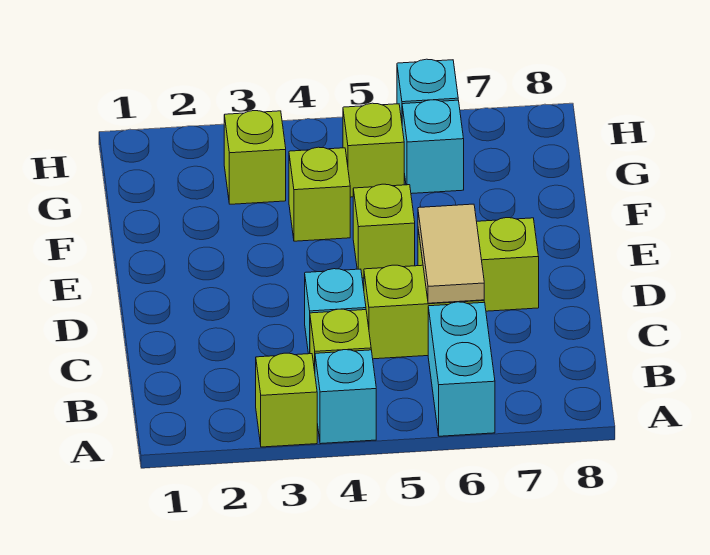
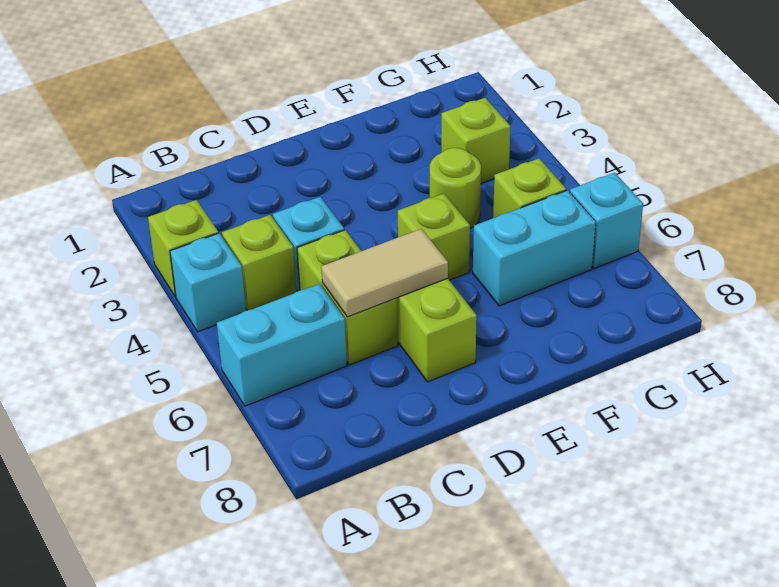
lime brick F4 level 1 -> lime round brick F4 level 1
cyan brick G6 level 1 -> cyan brick F6:G6 level 1

